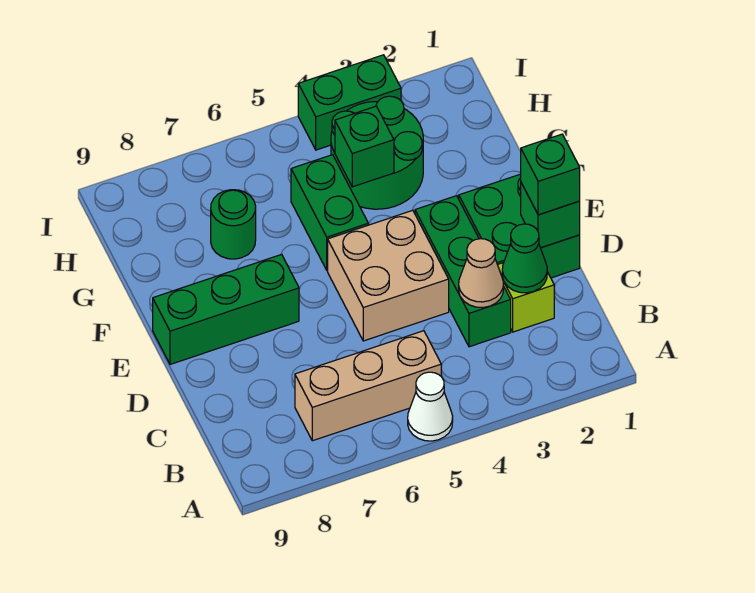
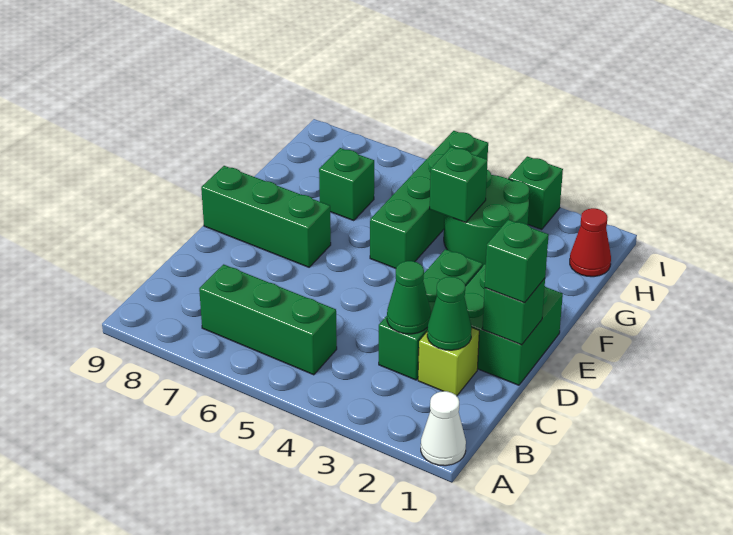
white cone A5 level 1 -> white cone A1 level 1
tan brick B5:B7 level 1 -> green brick B5:B7 level 1
tan cone C3 level 2 -> green cone C3 level 2
tan brick D4:E5 level 1 -> none
green brick F5:G5 level 1 -> green brick F5:I5 level 1
green round brick G7 level 1 -> green brick G7 level 1
none -> red cone H1 level 1
green brick I3:I4 level 1 -> green brick I3 level 1

